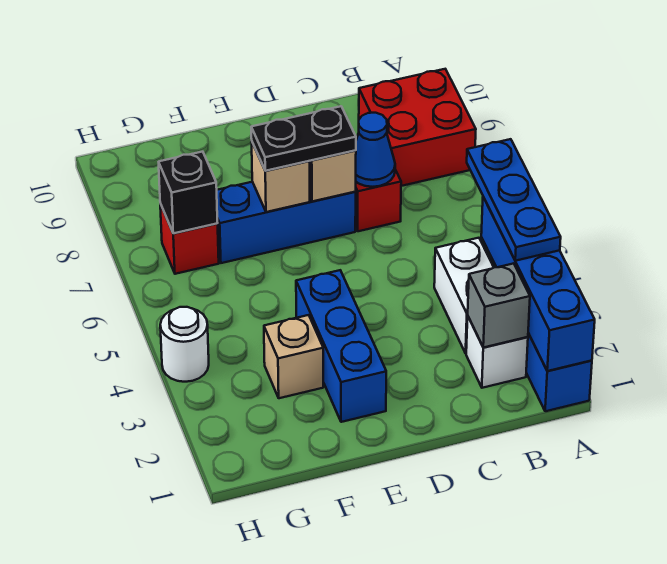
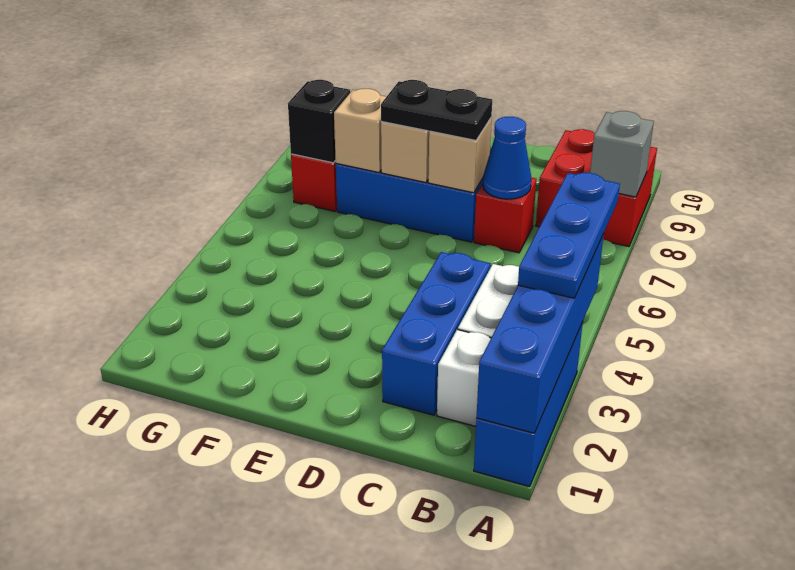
grey brick B2 level 2 -> grey brick A8 level 2
blue brick E2:E4 level 1 -> blue brick C2:C4 level 1
tan brick F3 level 1 -> tan brick F7 level 2
white round brick H4 level 1 -> none

